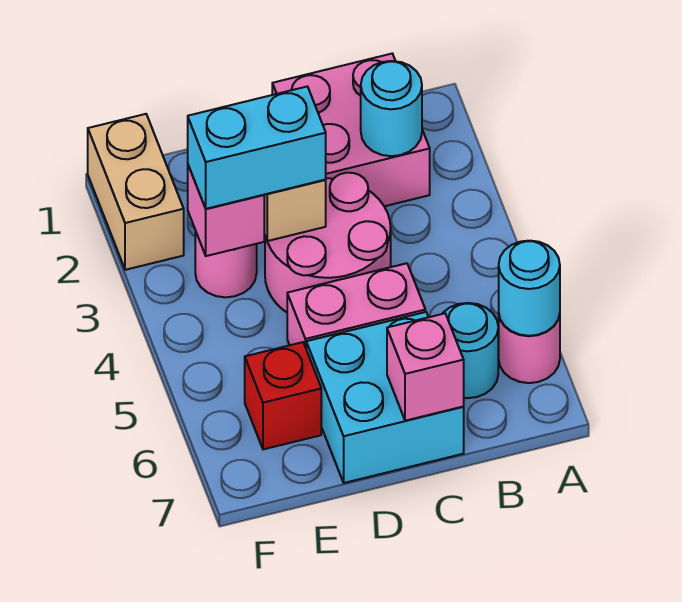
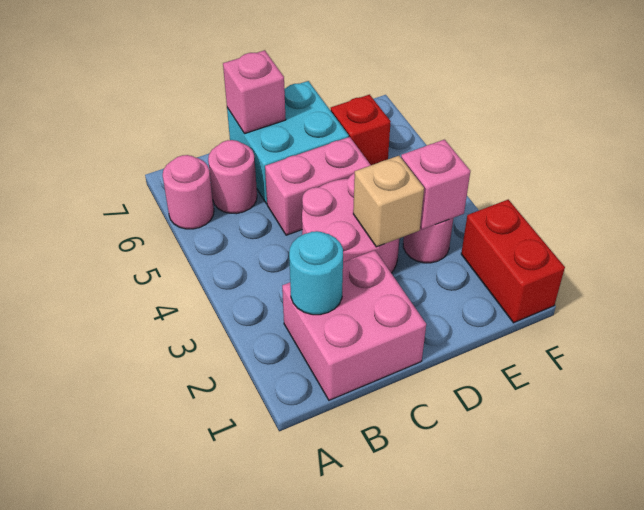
cyan round brick A6 level 2 -> none
cyan round brick B6 level 1 -> pink round brick B6 level 1
cyan brick D3:E3 level 3 -> none
tan brick F1:F2 level 1 -> red brick F1:F2 level 1

